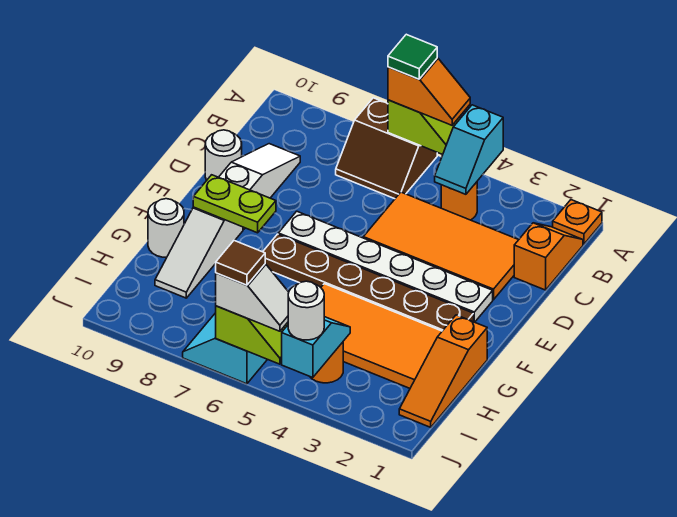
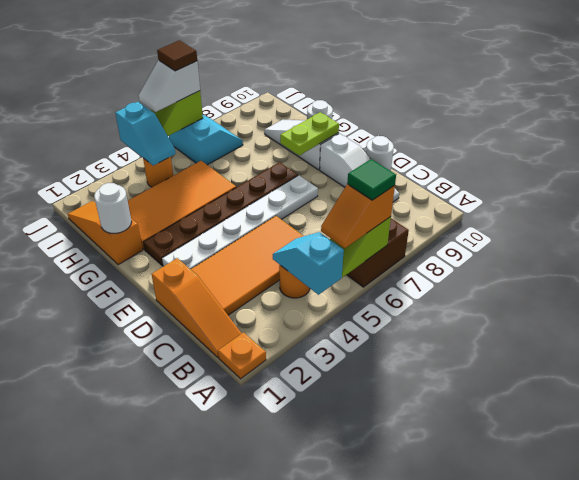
orange slope B1:C1 level 1 top C -> orange slope B1:D1 level 1 top D
white round brick J4 level 3 -> white round brick G1 level 2

